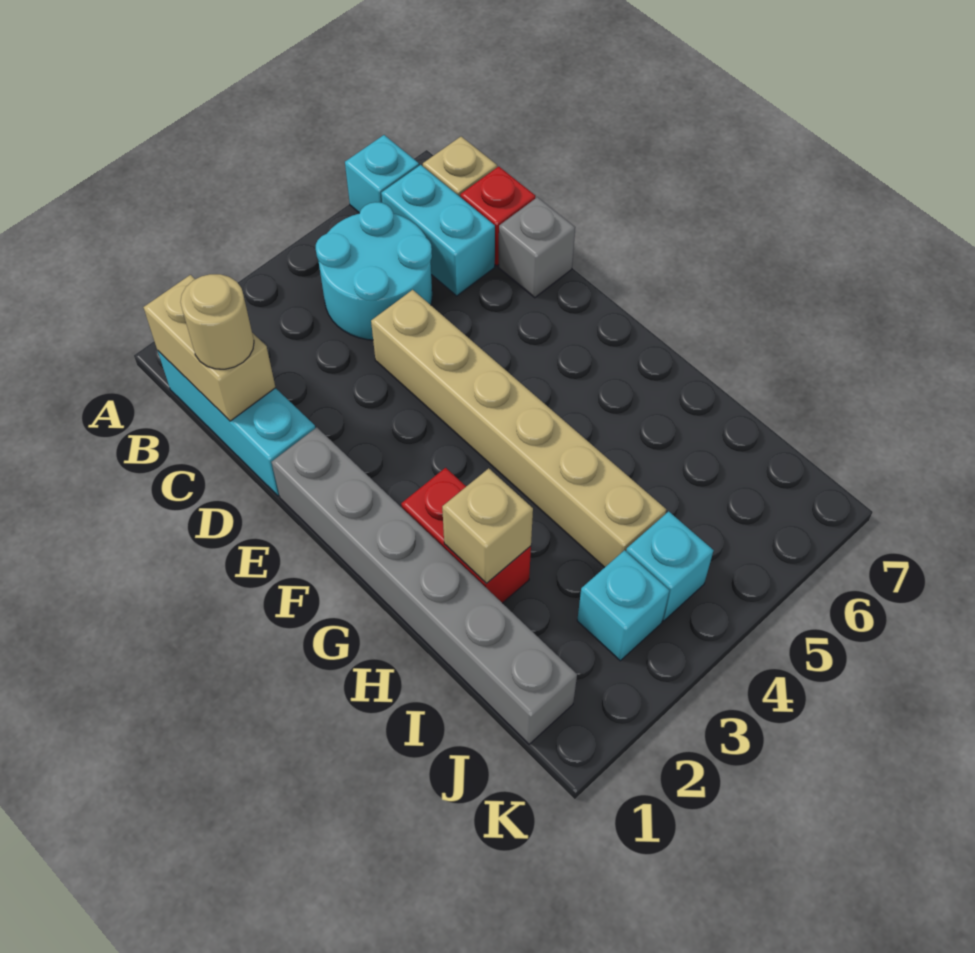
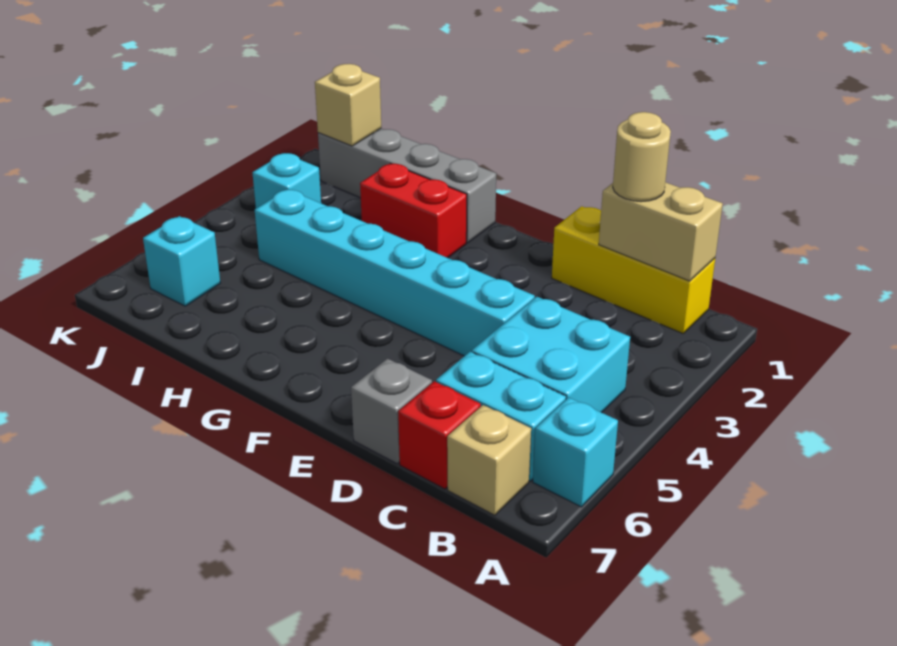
cyan brick B1:D1 level 1 -> yellow brick B1:D1 level 1
cyan round brick B4:C5 level 1 -> cyan brick B4:C5 level 1
tan brick D4:I4 level 1 -> cyan brick D4:I4 level 1
grey brick E1:J1 level 1 -> grey brick G1:J1 level 1
tan brick H2 level 2 -> tan brick J1 level 2
cyan brick J4 level 1 -> cyan brick J6 level 1

